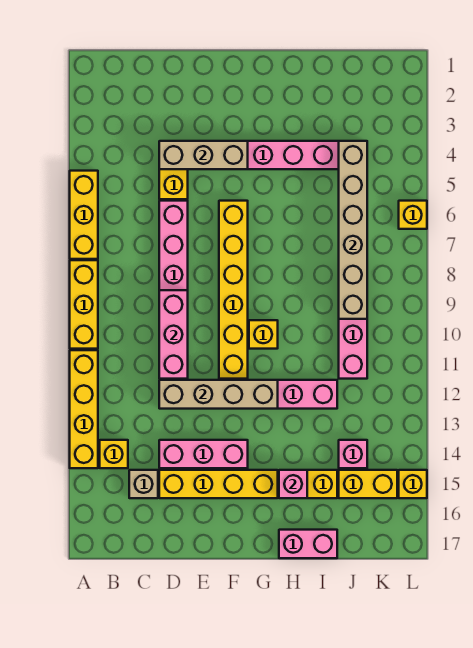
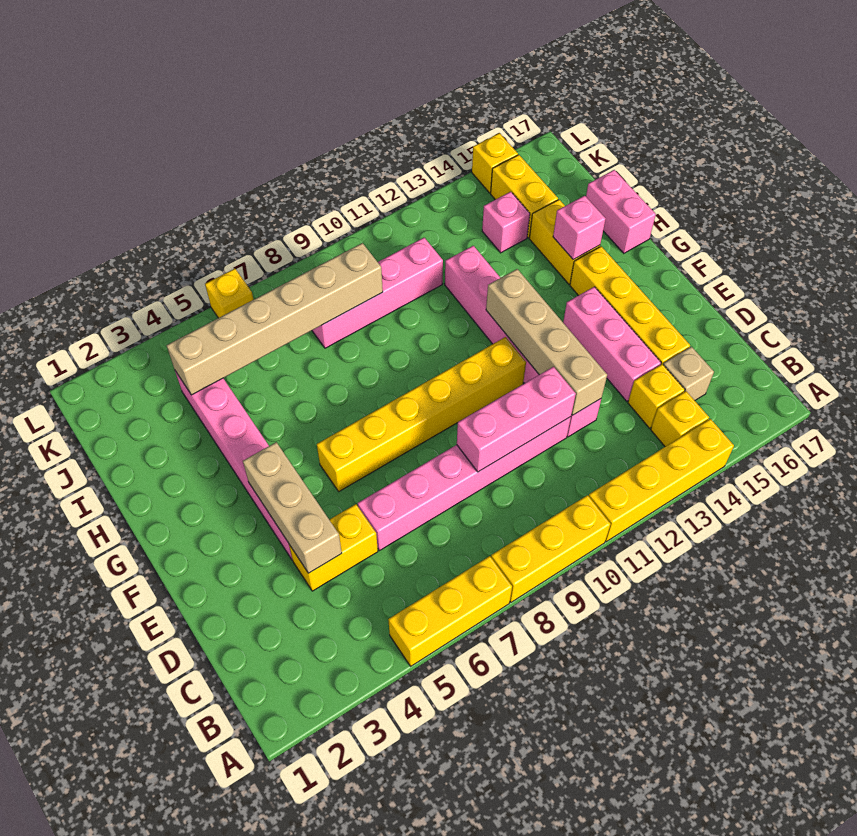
yellow brick G10 level 1 -> yellow brick C14 level 1

